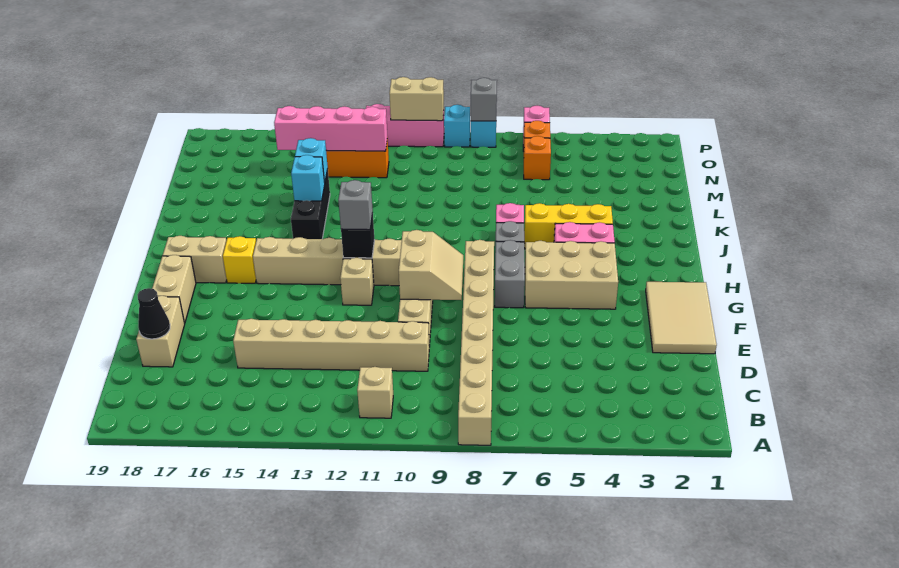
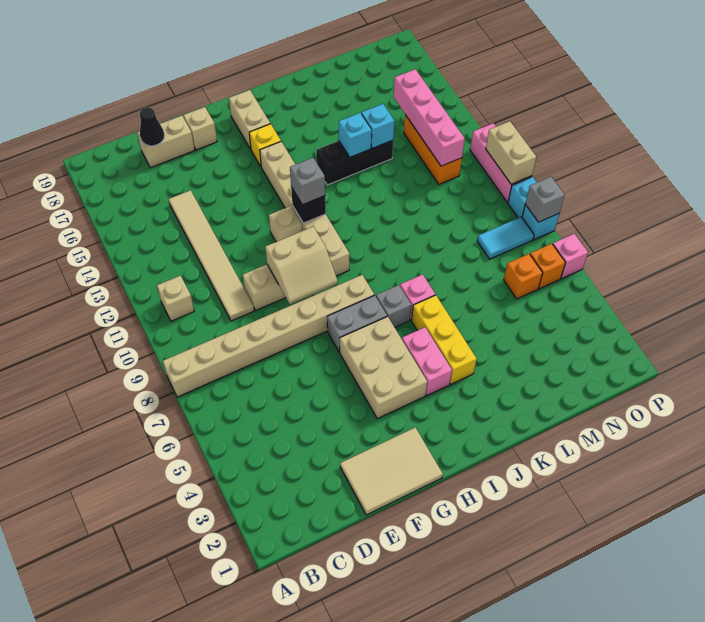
tan brick D10:D15 level 1 -> tan tile D10:D15 level 1
tan brick F18:G18 level 1 -> tan brick F18 level 1
none -> cyan tile N8:O8 level 1

